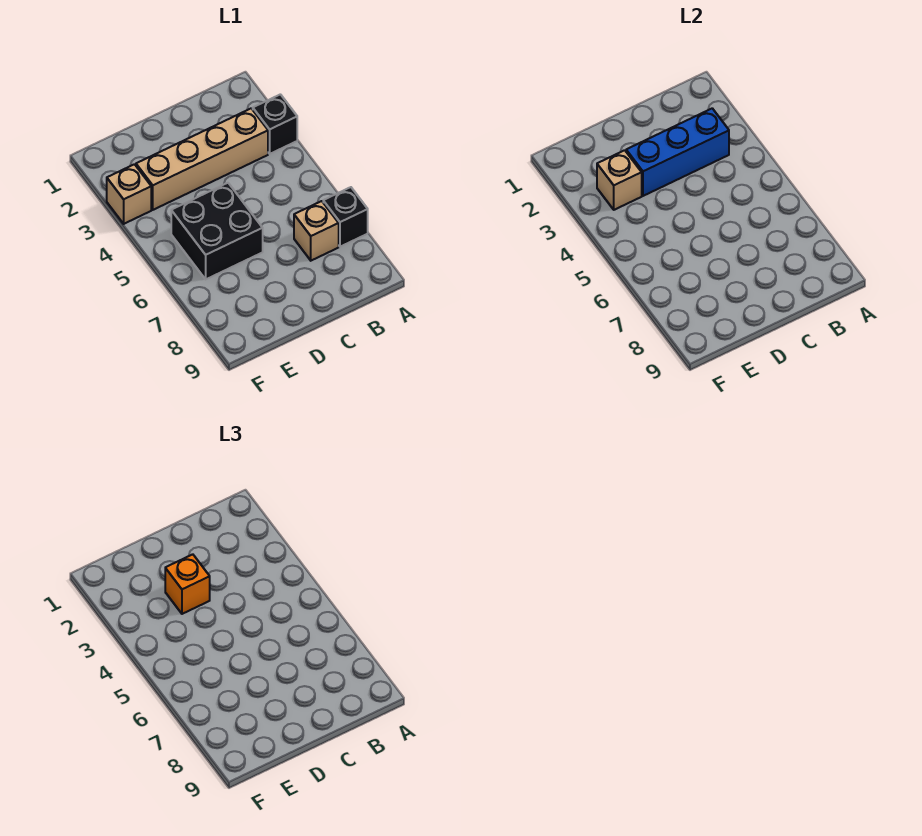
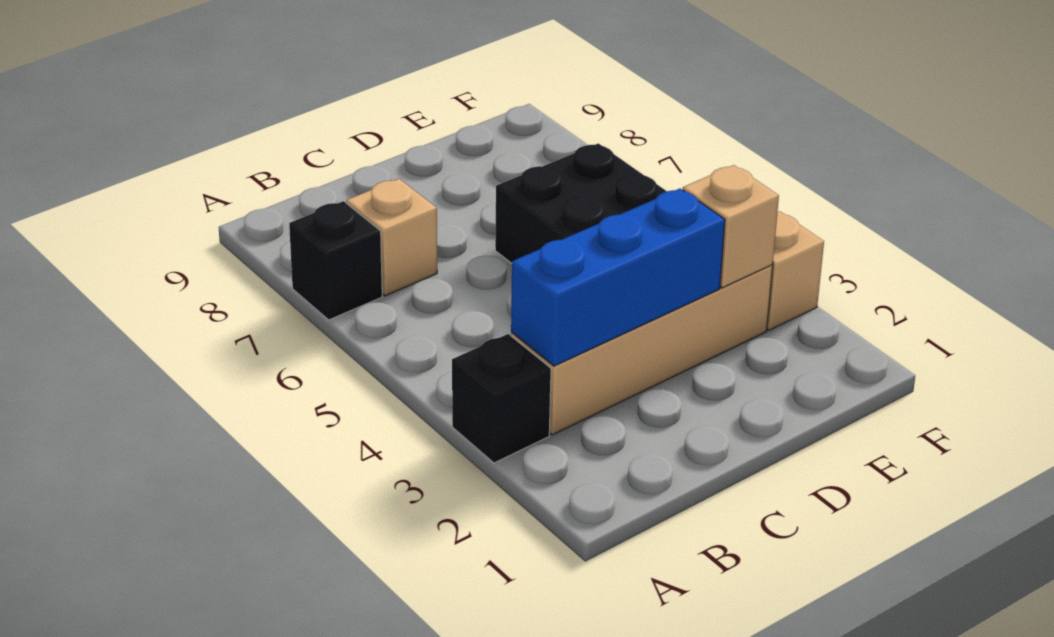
orange brick D3 level 3 -> none

